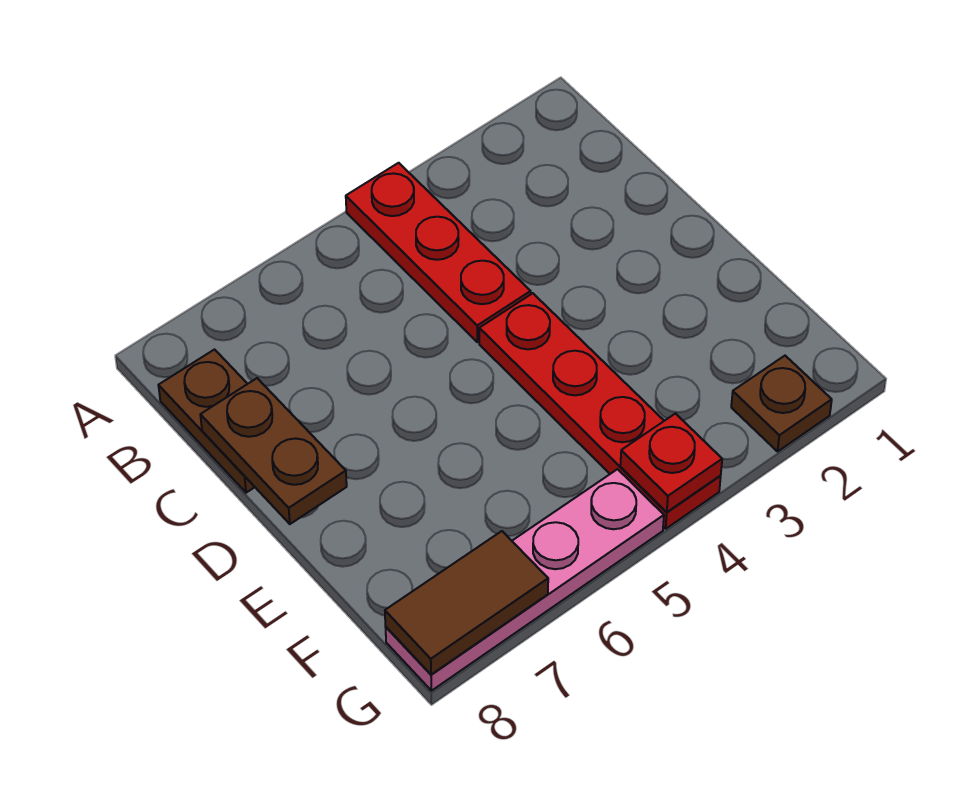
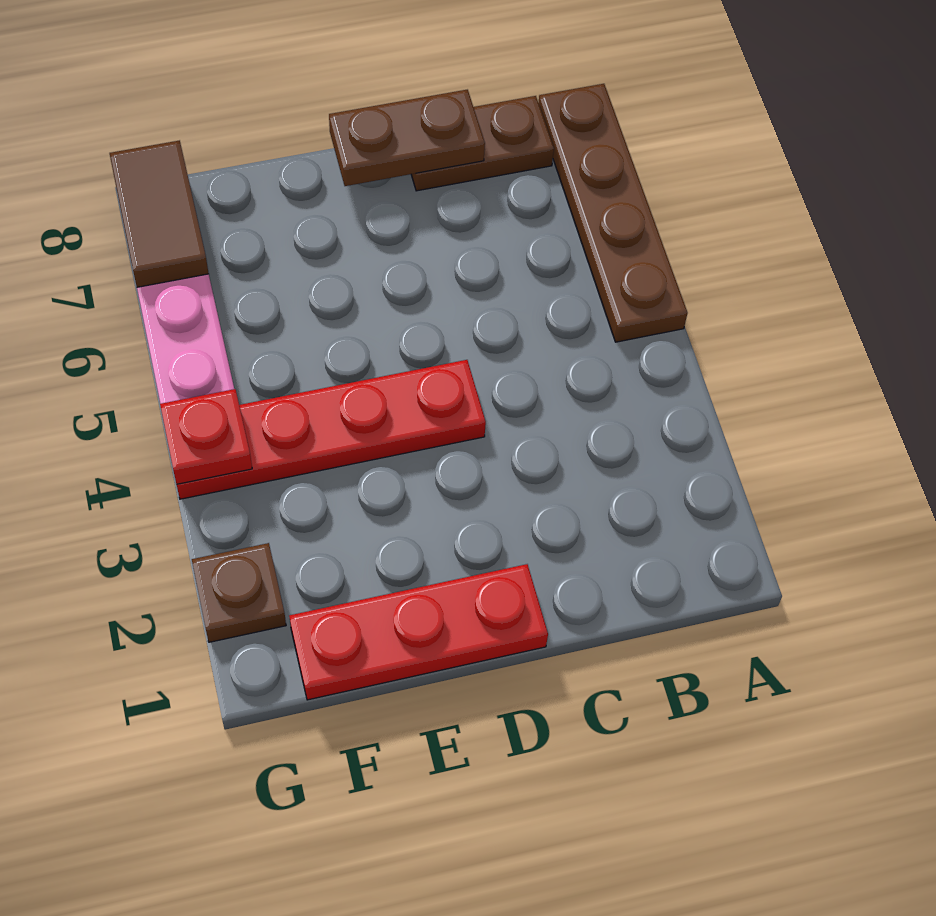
red plate A4:C4 level 1 -> red plate D1:F1 level 1
none -> brown plate A5:A8 level 1

